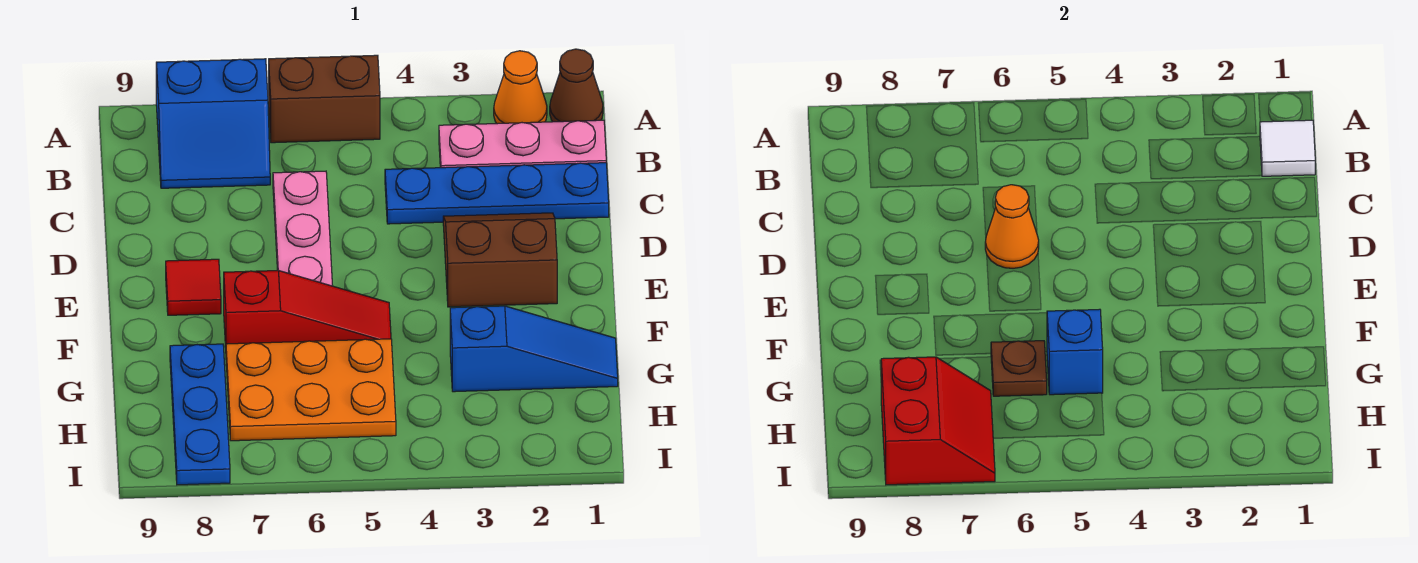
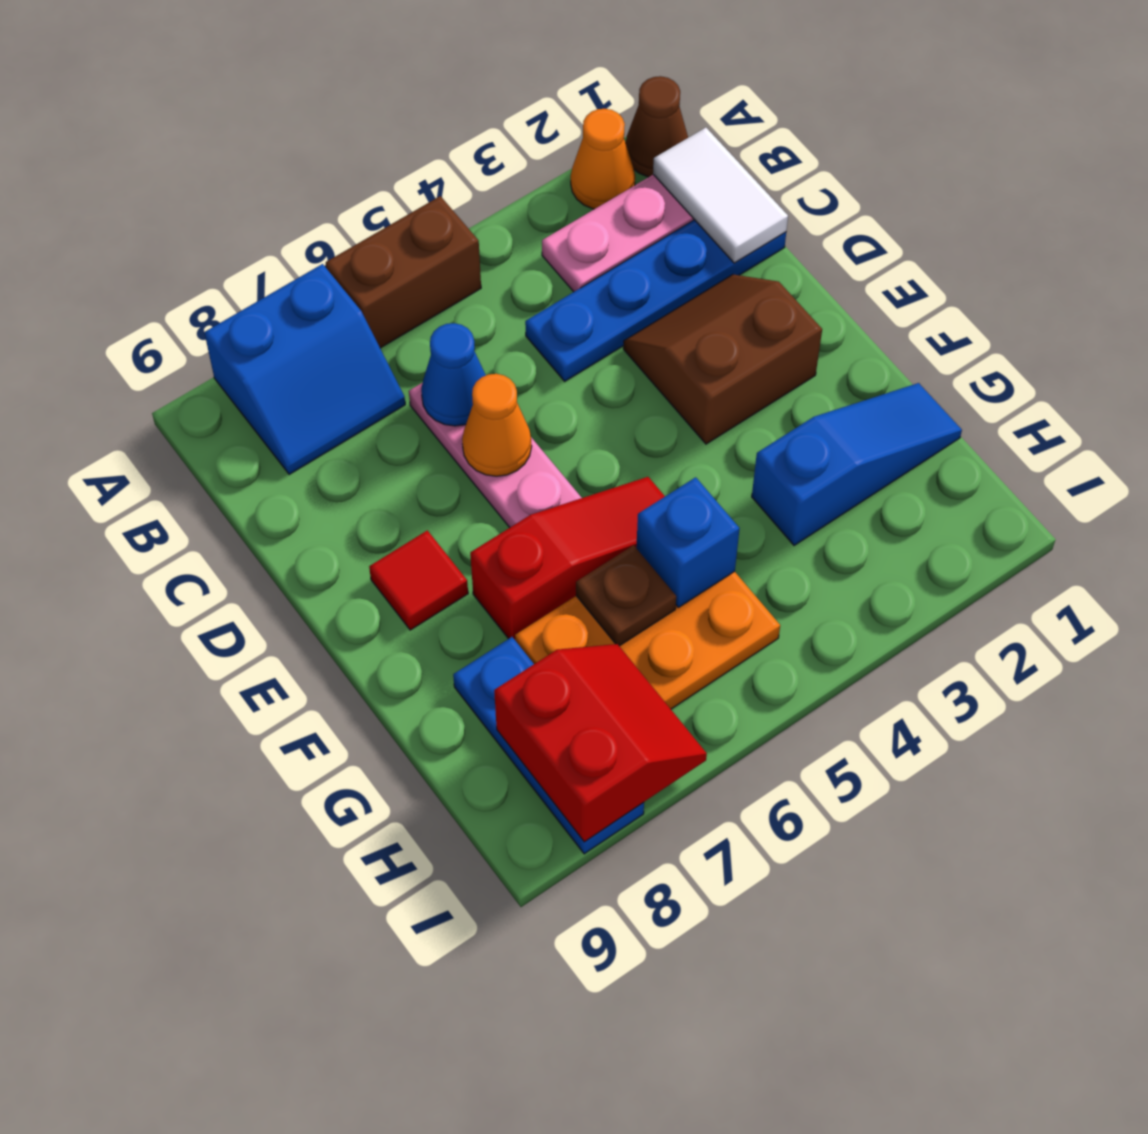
white tile B1 level 2 -> white tile B1:C1 level 2
none -> blue cone C6 level 2

